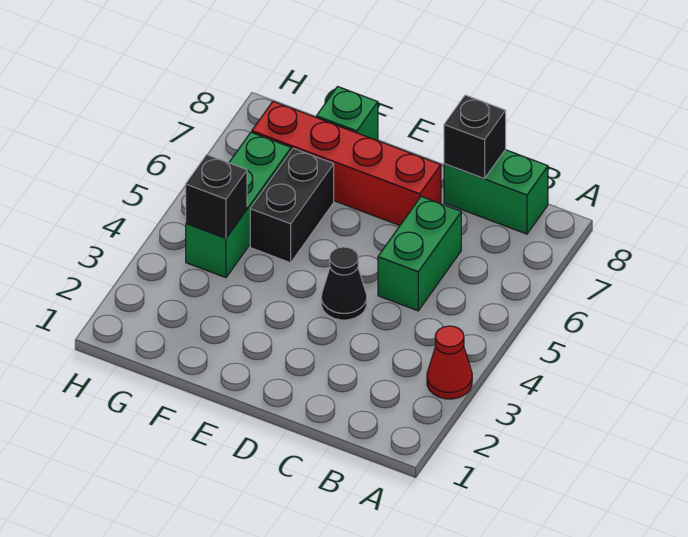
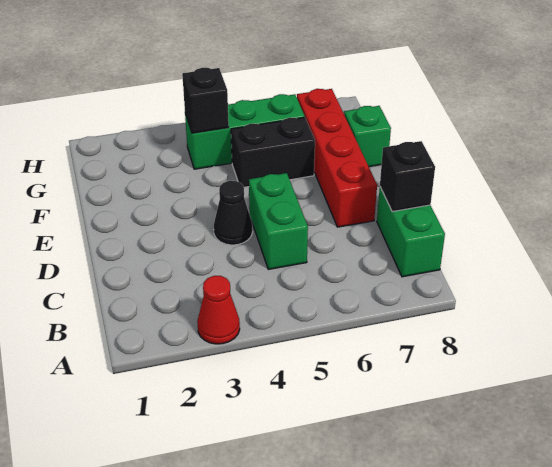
green brick C5:C6 level 1 -> green brick C5:D5 level 1

